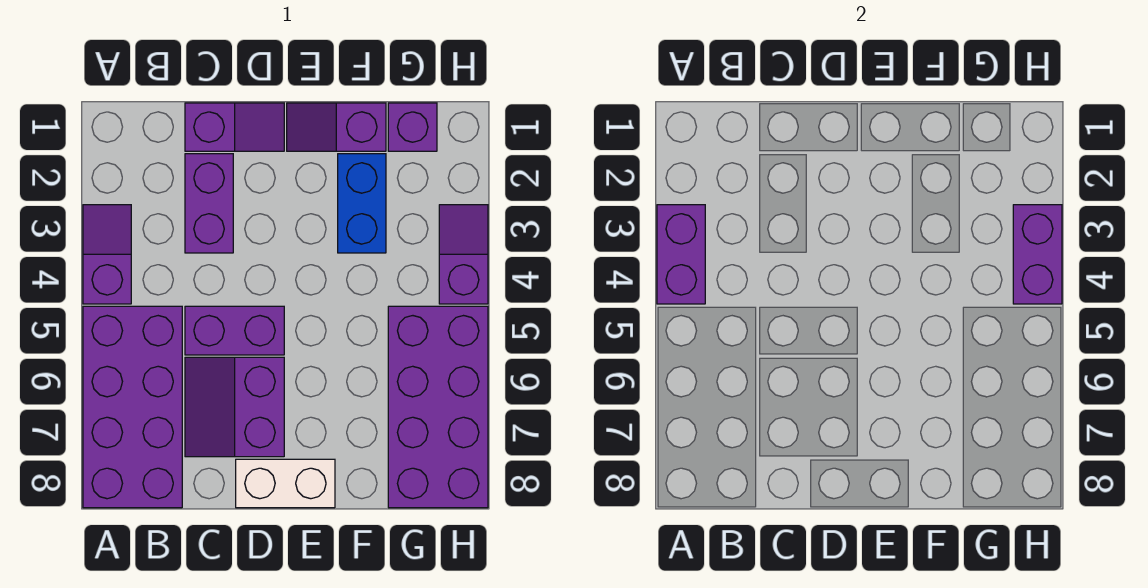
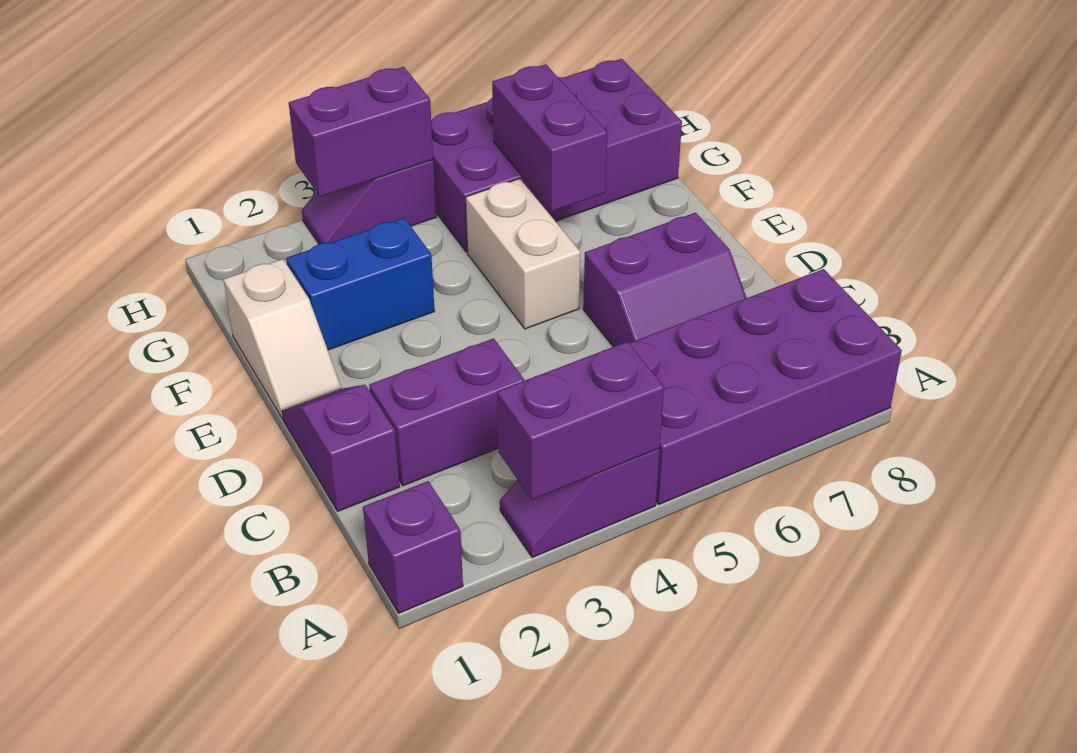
purple brick C5:D5 level 1 -> purple brick F6:G6 level 2
white brick D8:E8 level 1 -> white brick E5:F5 level 1
purple slope E1:F1 level 1 top F -> white slope E1:F1 level 1 top F
purple brick G1 level 1 -> purple brick A1 level 1

